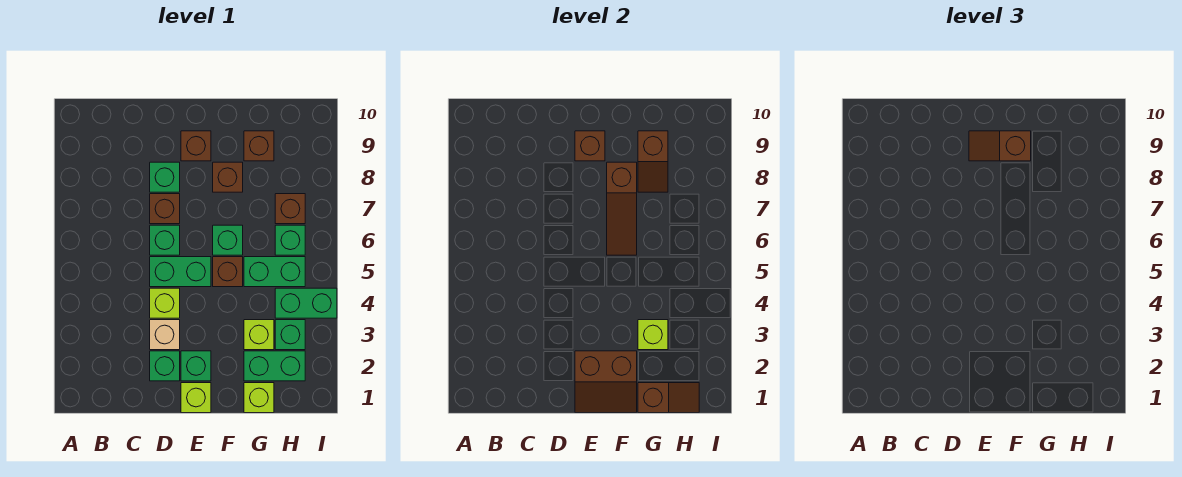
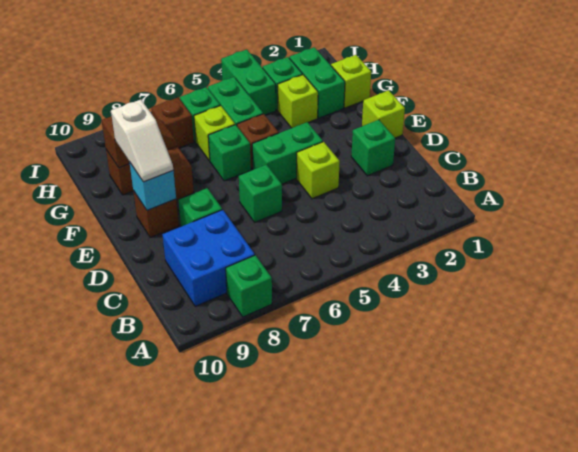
none -> blue brick B8:C9 level 1
tan brick D3 level 1 -> none
green brick D5:E5 level 1 -> green brick E4:E5 level 1
brown brick D7 level 1 -> none
brown slope E1:F2 level 2 top 2 -> none
green brick E2 level 1 -> green brick A8 level 1
brown brick E9 level 2 -> cyan brick E9 level 2
brown slope E9:F9 level 3 top F -> white slope E9:F9 level 3 top F
brown slope F6:F8 level 2 top 8 -> none
brown slope G1:H1 level 2 top G -> none
lime brick G3 level 2 -> lime brick G6 level 1

